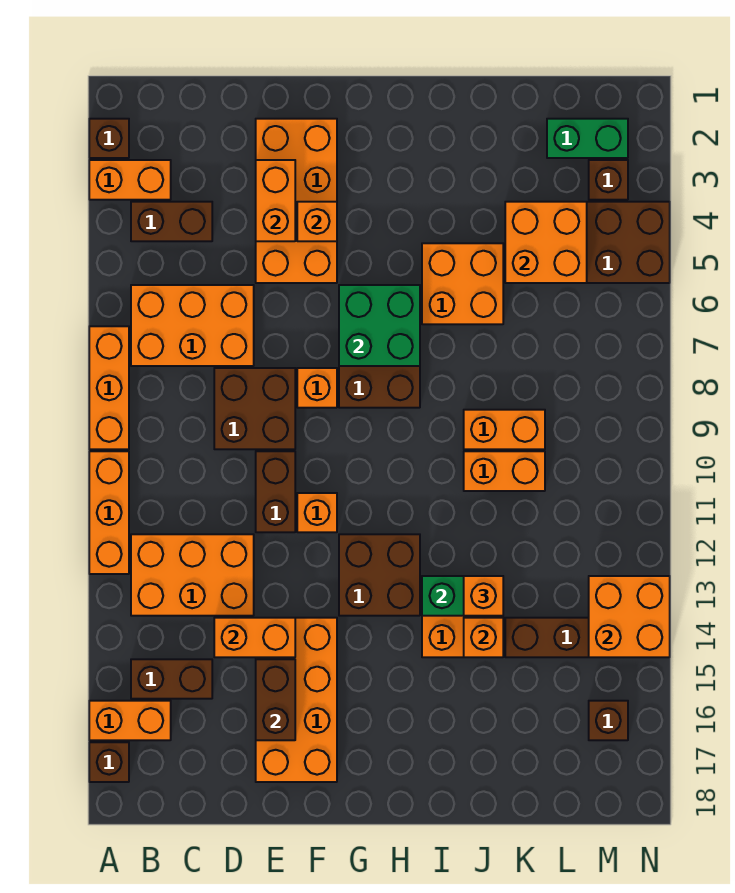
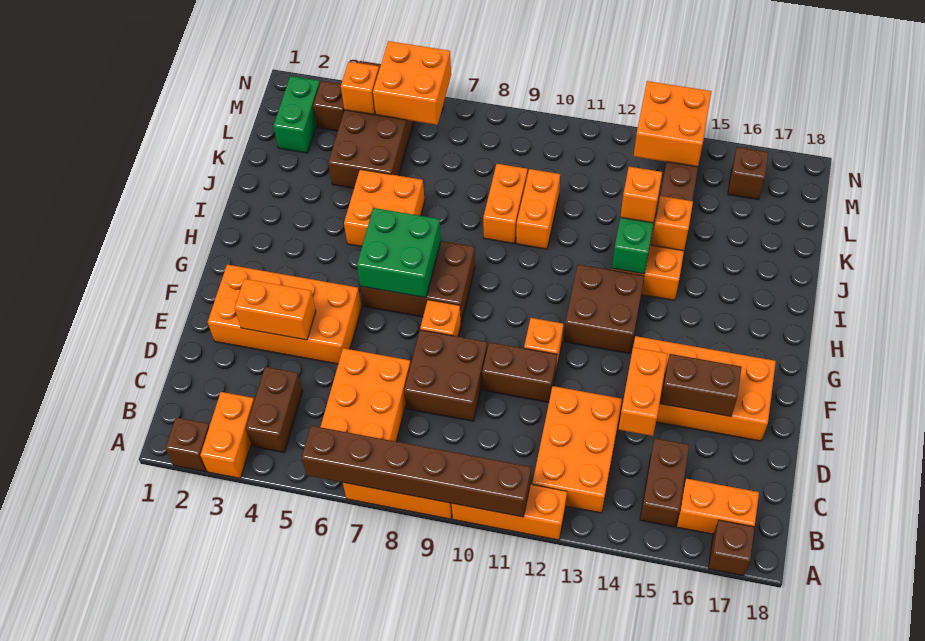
none -> brown brick A6:A11 level 2
orange brick A16:B16 level 1 -> orange brick B16:B17 level 1
orange brick F4 level 2 -> orange brick M4 level 2
orange brick K4:L5 level 2 -> orange brick M5:N6 level 2

